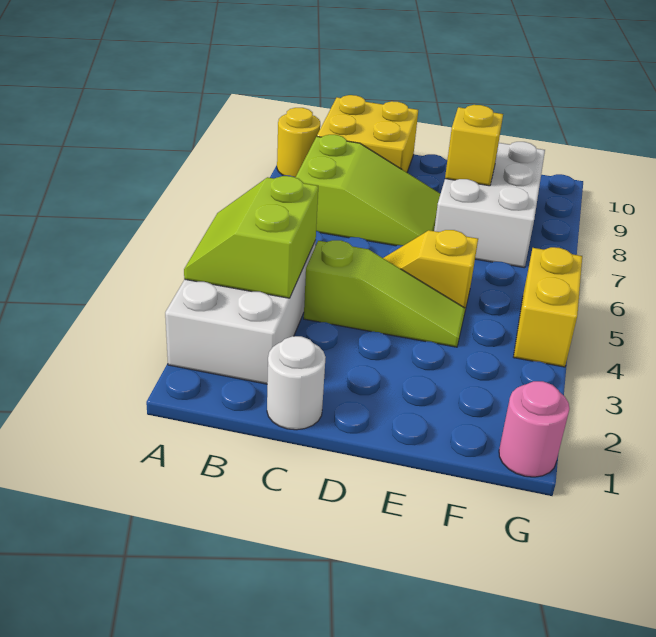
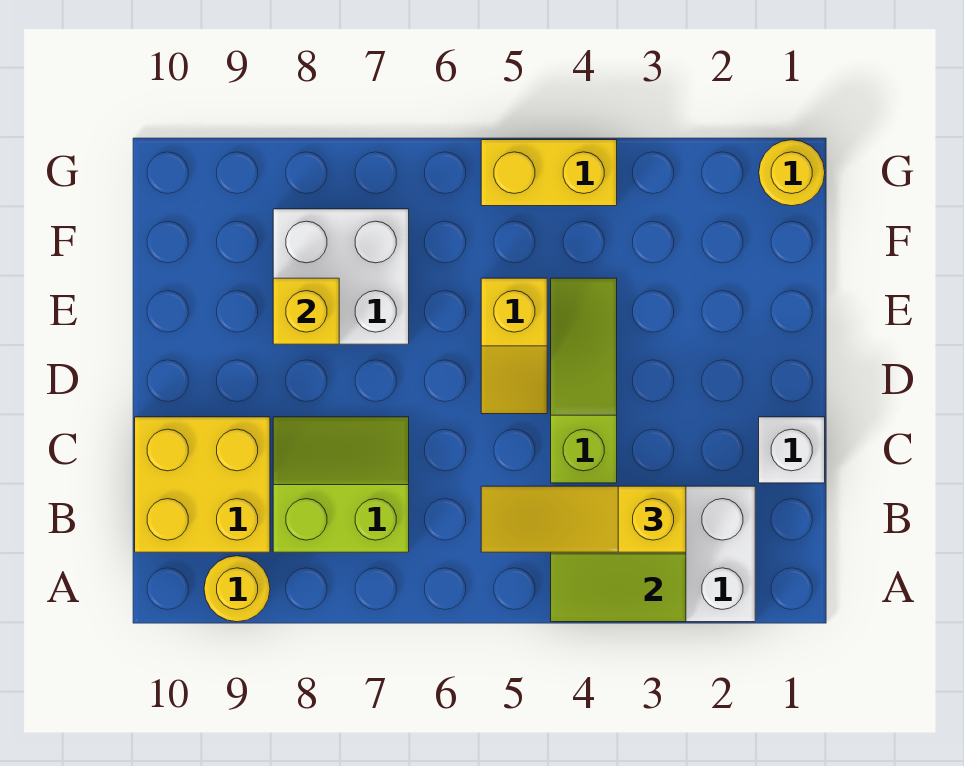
none -> yellow slope B3:B5 level 3 top 3
lime slope B7:D8 level 1 top B -> lime slope B7:C8 level 1 top B
white round brick C1 level 1 -> white brick C1 level 1
white brick E7:F9 level 1 -> white brick E7:F8 level 1
pink round brick G1 level 1 -> yellow round brick G1 level 1

